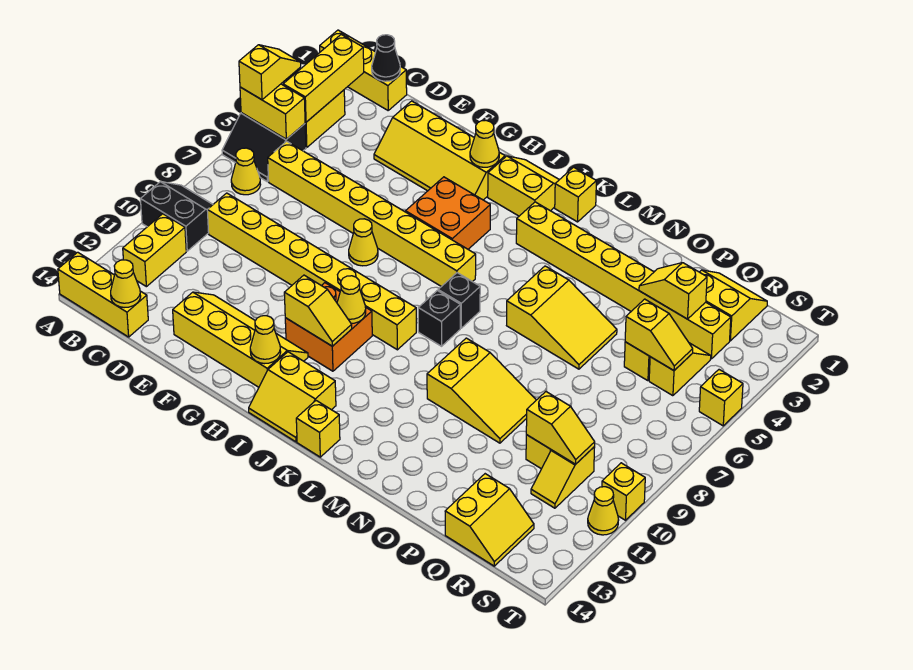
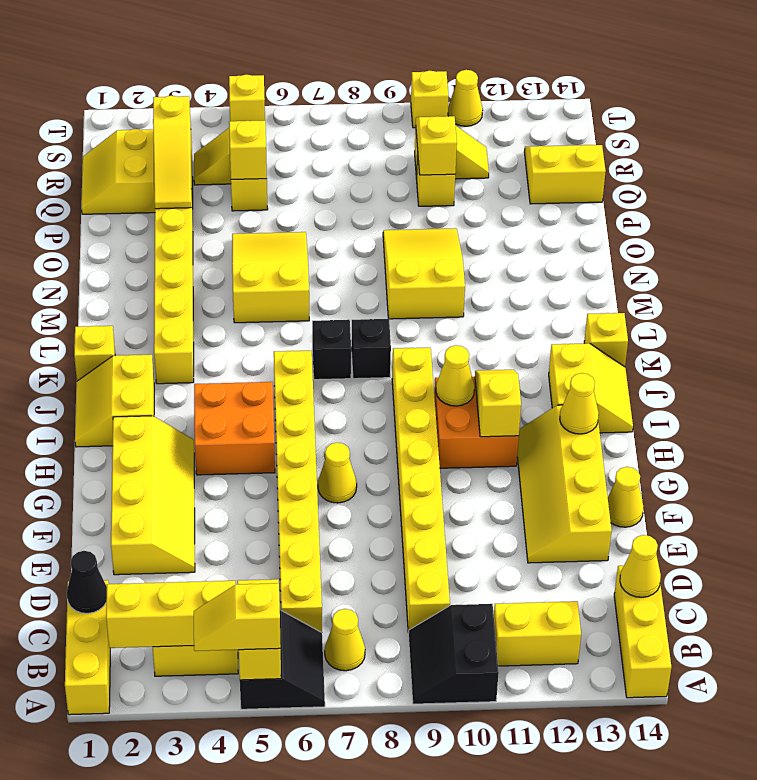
yellow cone H2 level 2 -> yellow cone F14 level 1
yellow slope P3:Q3 level 2 top Q -> yellow slope P3:R3 level 2 top R

